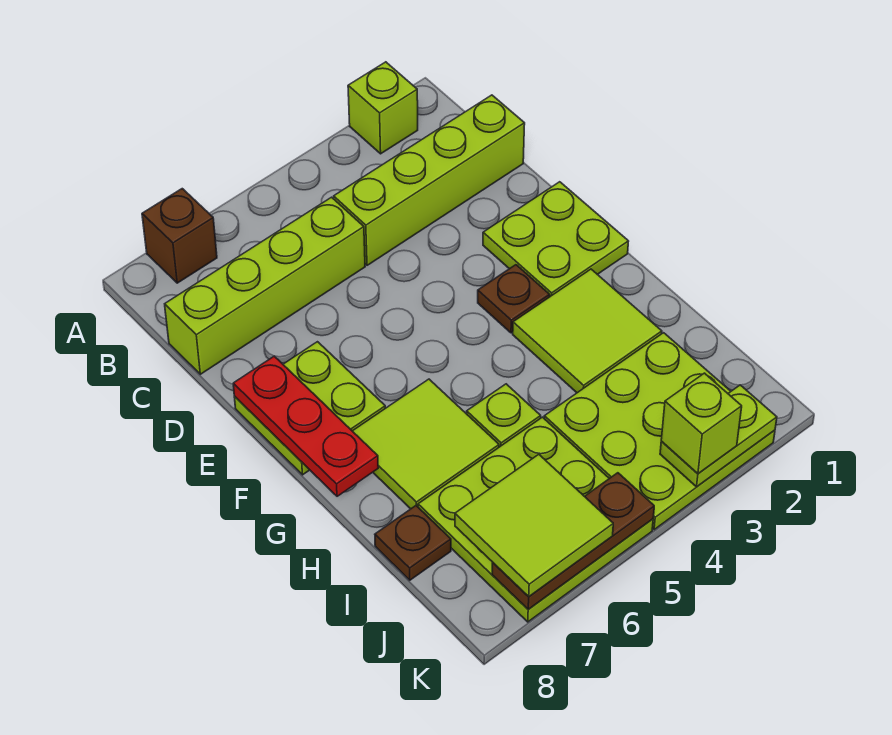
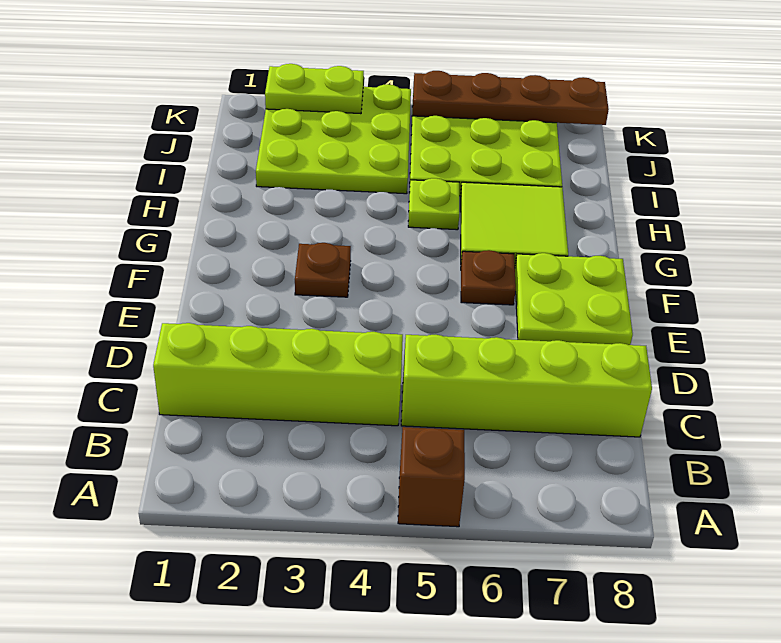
lime brick A2 level 1 -> none
brown brick A7 level 1 -> brown brick A5 level 1
lime plate E1:F2 level 1 -> none
red plate E8:G8 level 2 -> none
lime tile G2:H3 level 1 -> none
brown plate I8 level 1 -> brown plate F6 level 1
lime tile J6:K7 level 3 -> none
lime brick K3 level 3 -> none
brown plate K5:K7 level 2 -> brown plate K5:K8 level 2

